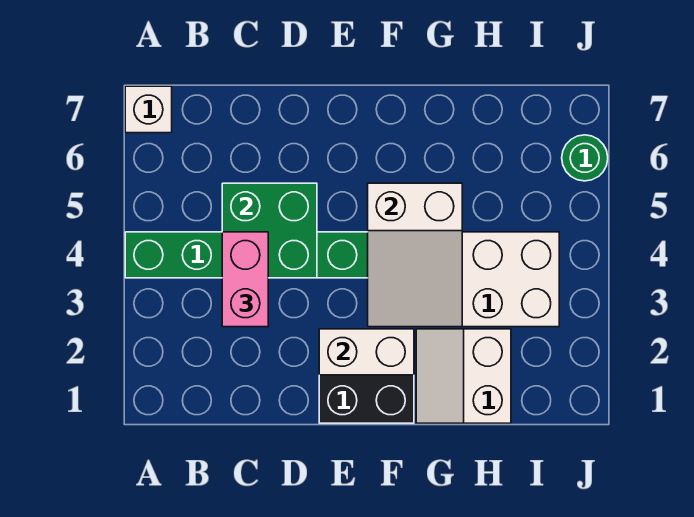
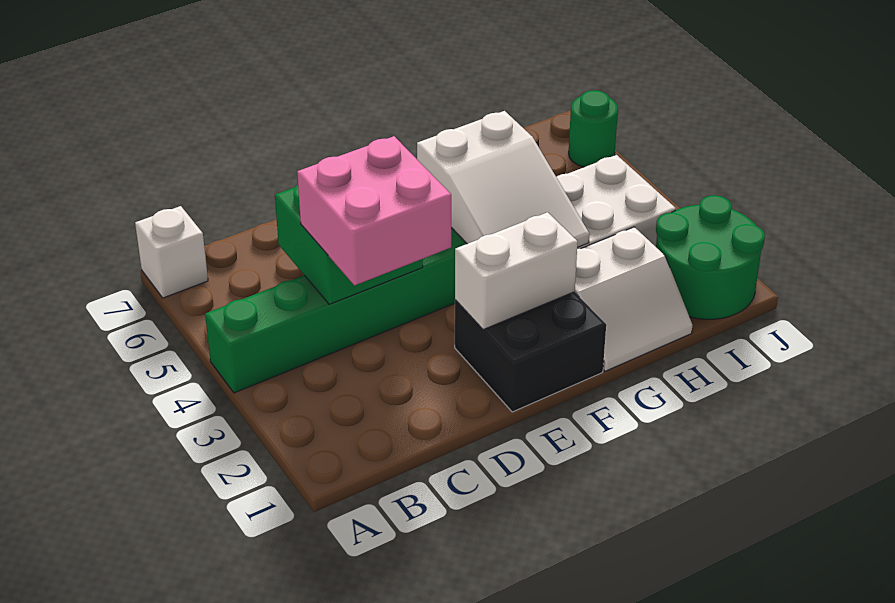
pink brick C3:C4 level 3 -> pink brick C3:D4 level 3
white slope G1:H2 level 1 top H -> white slope G1:H2 level 1 top 2
none -> green round brick I1:J2 level 1

